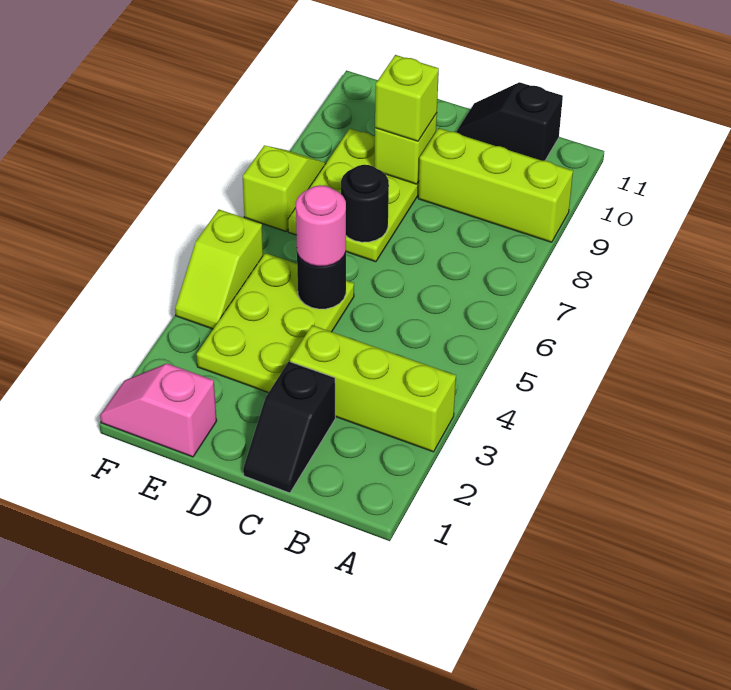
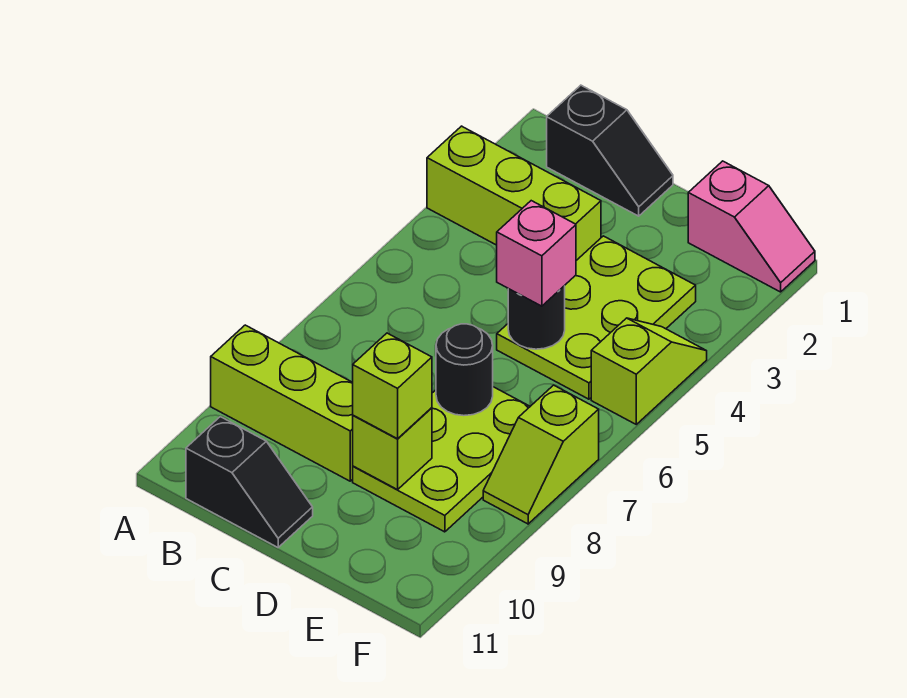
black slope C1:C2 level 1 top 2 -> black slope B1:C1 level 1 top B
pink round brick D5 level 3 -> pink brick D5 level 3

